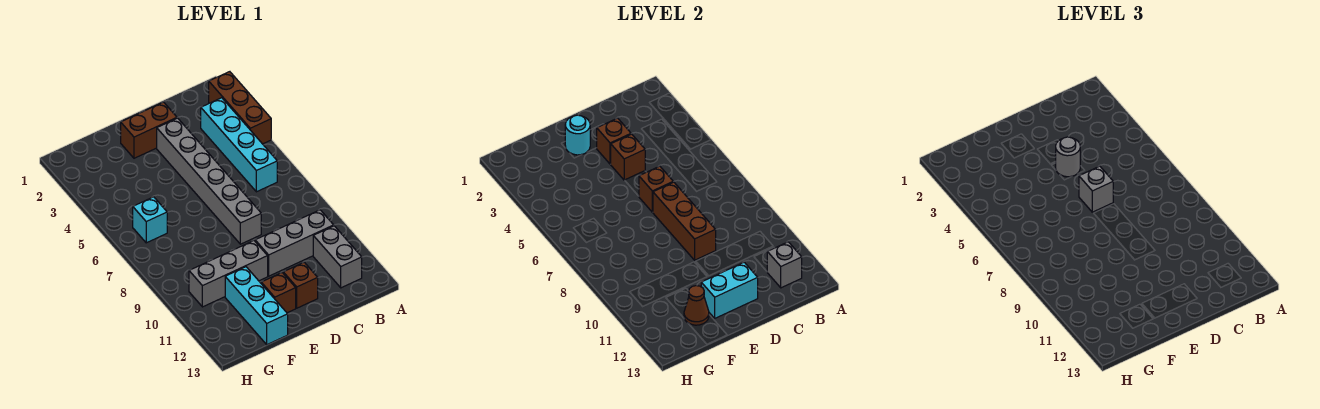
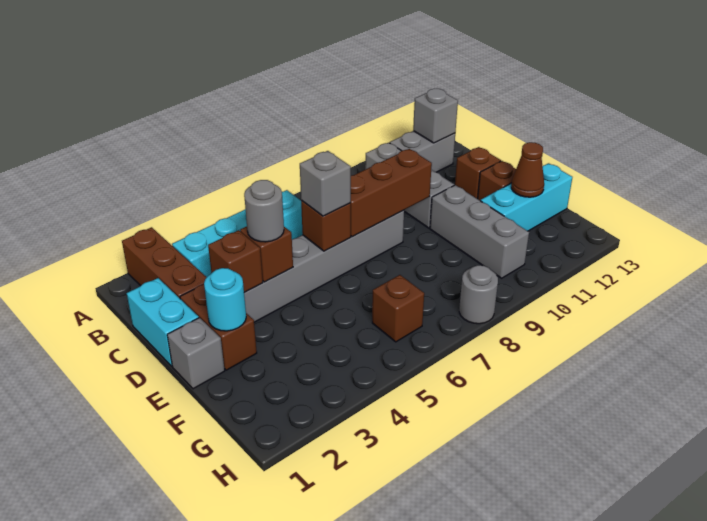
brown brick A2:A4 level 1 -> brown brick A2:C2 level 1
cyan brick D12:E12 level 2 -> cyan brick C1:D1 level 1
none -> grey brick E1 level 1
cyan brick G6 level 1 -> brown brick G6 level 1
none -> grey round brick H8 level 1

